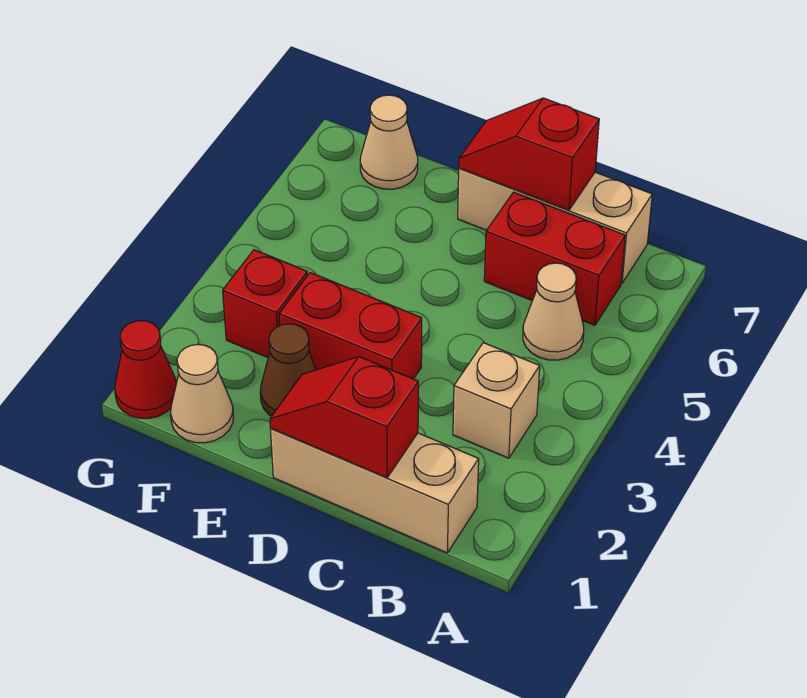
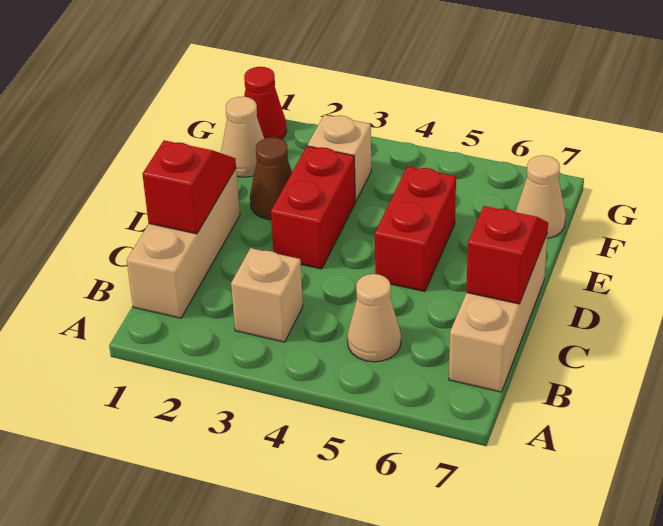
red brick B6:C6 level 1 -> red brick D5:E5 level 1
red brick F3 level 1 -> tan brick F3 level 1

